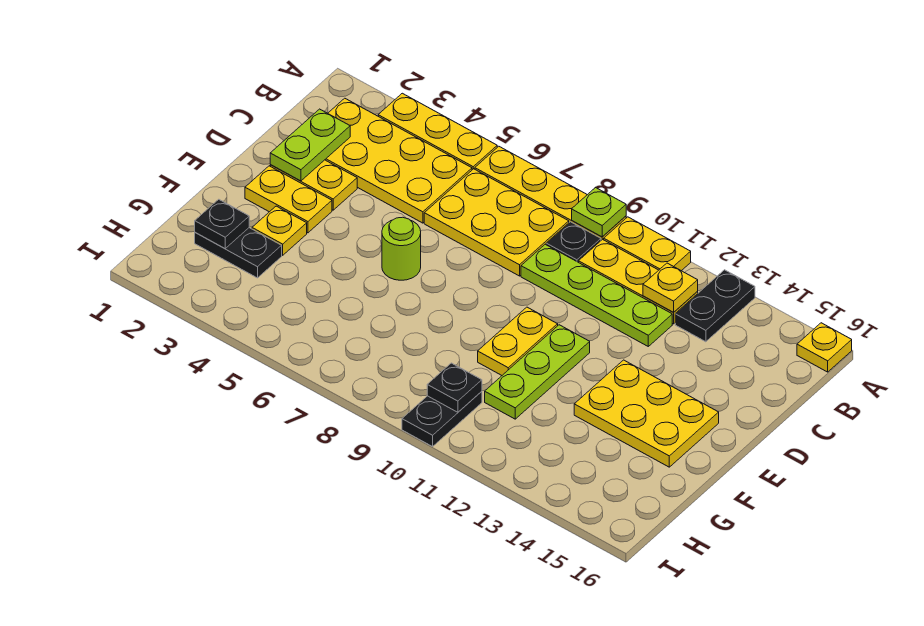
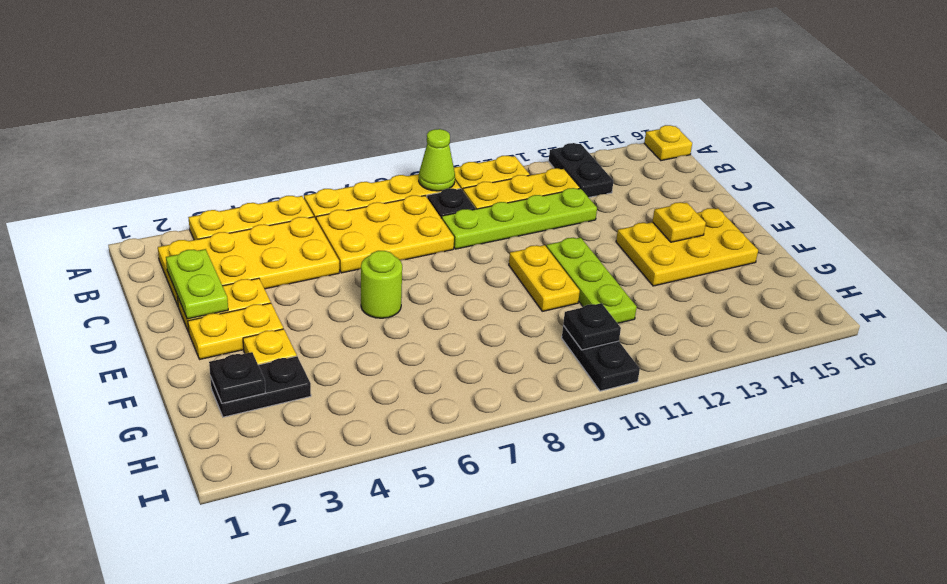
lime plate A9 level 2 -> lime cone A9 level 2
yellow plate B12 level 2 -> yellow plate E14 level 2

